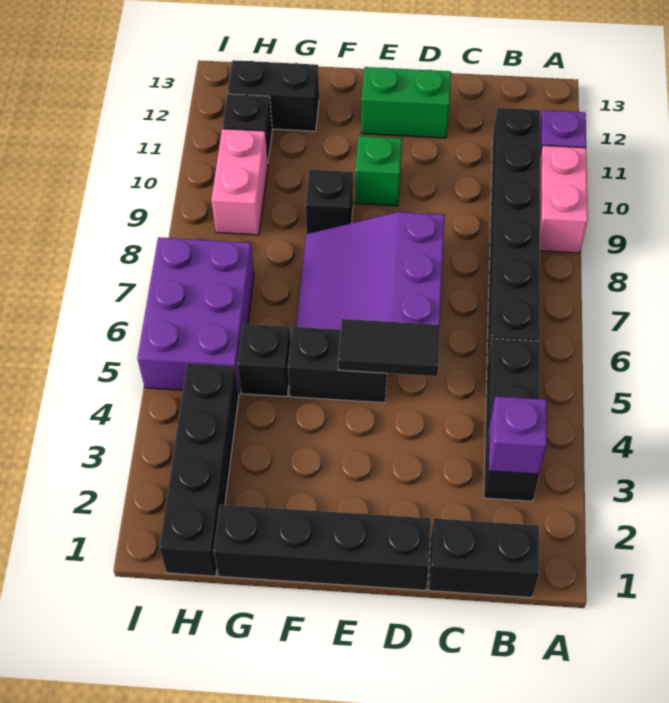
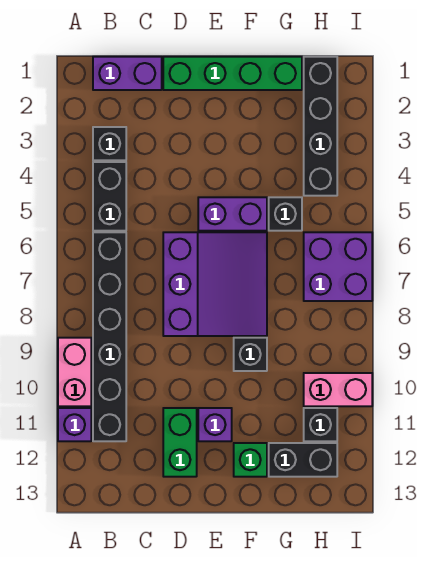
black brick B1:C1 level 1 -> purple brick B1:C1 level 1
purple brick B3 level 2 -> purple brick E11 level 1
black brick D1:G1 level 1 -> green brick D1:G1 level 1
black tile D5:E5 level 2 -> none
green brick D12:E12 level 1 -> green brick D11:D12 level 1
black brick E5:F5 level 1 -> purple brick E5:F5 level 1
green brick E10 level 1 -> green brick F12 level 1
purple brick H5:I7 level 1 -> purple brick H6:I7 level 1
pink brick H9:H10 level 1 -> pink brick H10:I10 level 1

